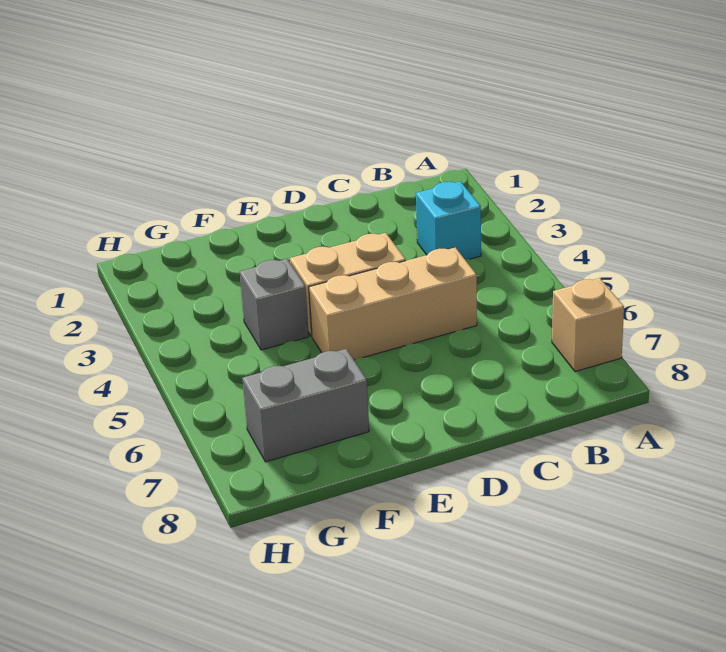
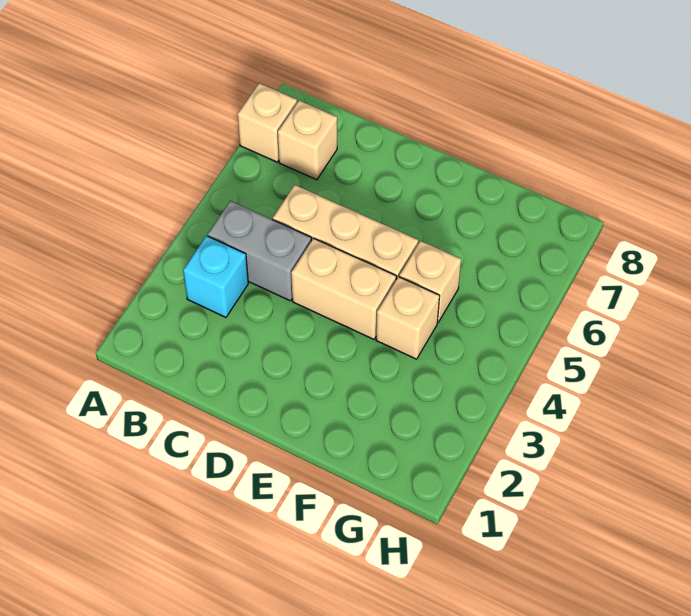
none -> tan brick B7 level 1
grey brick F4 level 1 -> tan brick F4 level 1
none -> tan brick F5 level 1
grey brick F7:G7 level 1 -> grey brick B4:C4 level 1

